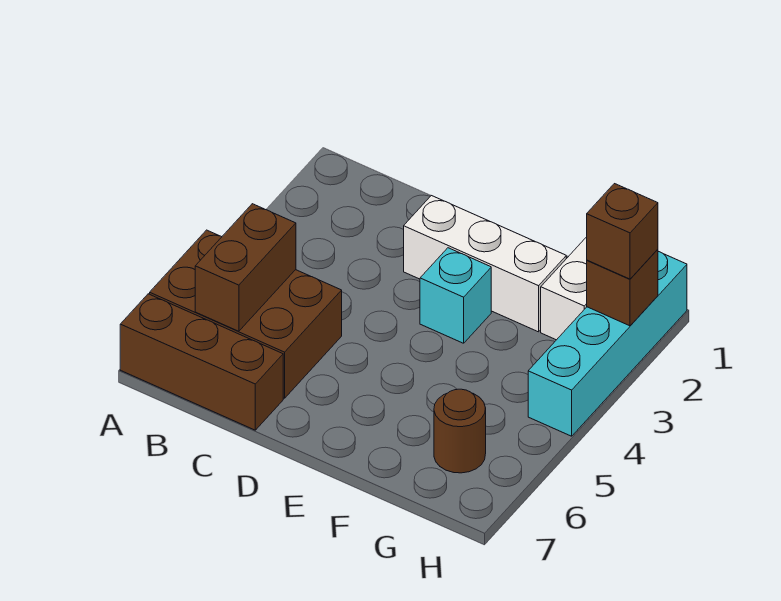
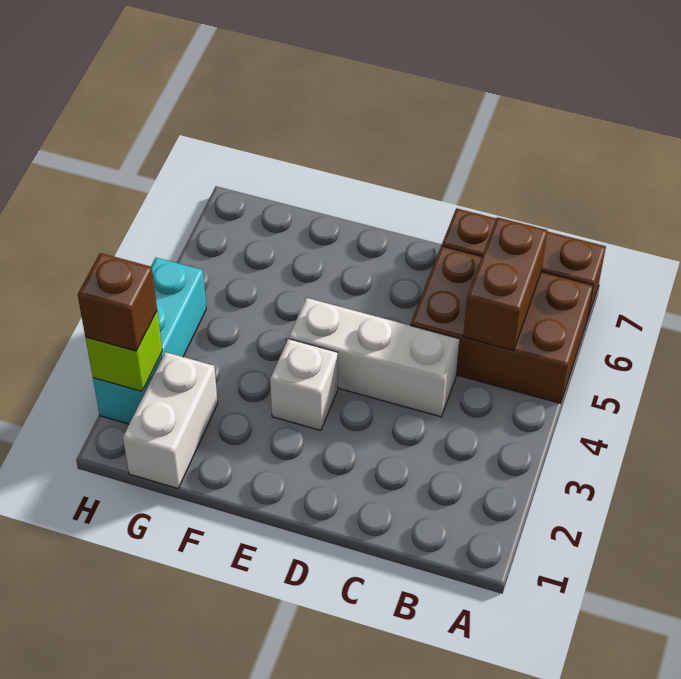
white brick D2:F2 level 1 -> white brick C4:E4 level 1
cyan brick E3 level 1 -> white brick E3 level 1
brown round brick G6 level 1 -> none
cyan brick H1:H4 level 1 -> cyan brick H2:H4 level 1
brown brick H2 level 2 -> lime brick H2 level 2

